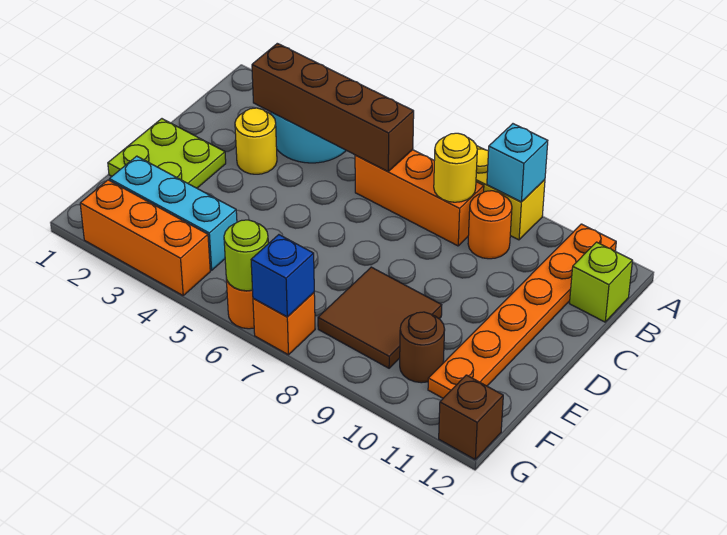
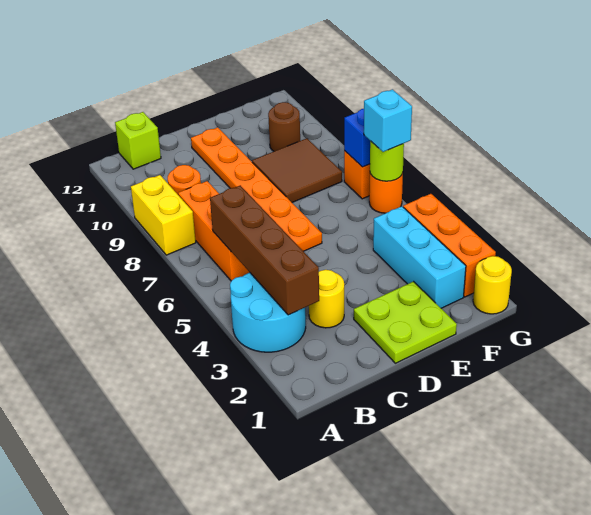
cyan brick A9 level 2 -> cyan brick G6 level 3
orange plate A11:F11 level 1 -> orange plate D6:D11 level 1
yellow round brick B8 level 2 -> yellow round brick G1 level 1
brown brick G12 level 1 -> none

